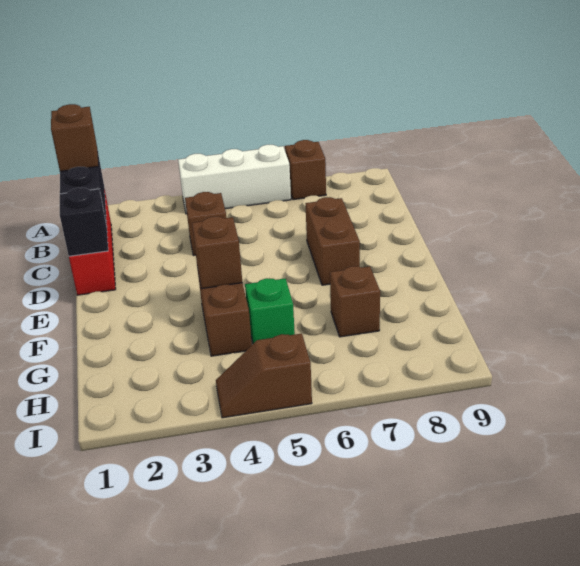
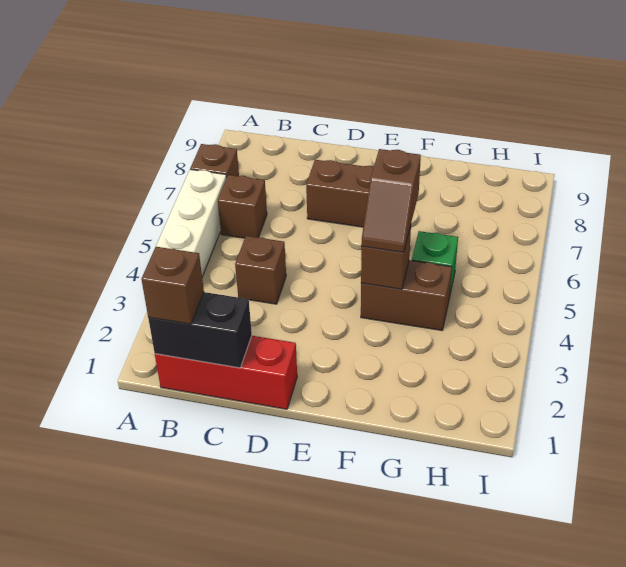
black brick D1 level 2 -> none
brown brick G7 level 1 -> brown brick B6 level 1
brown slope I4:I5 level 1 top 5 -> brown slope F4:F5 level 3 top 5

